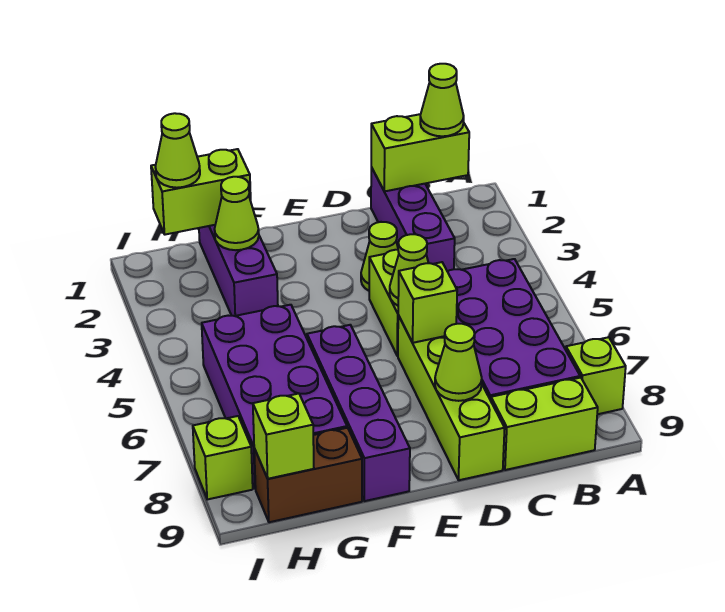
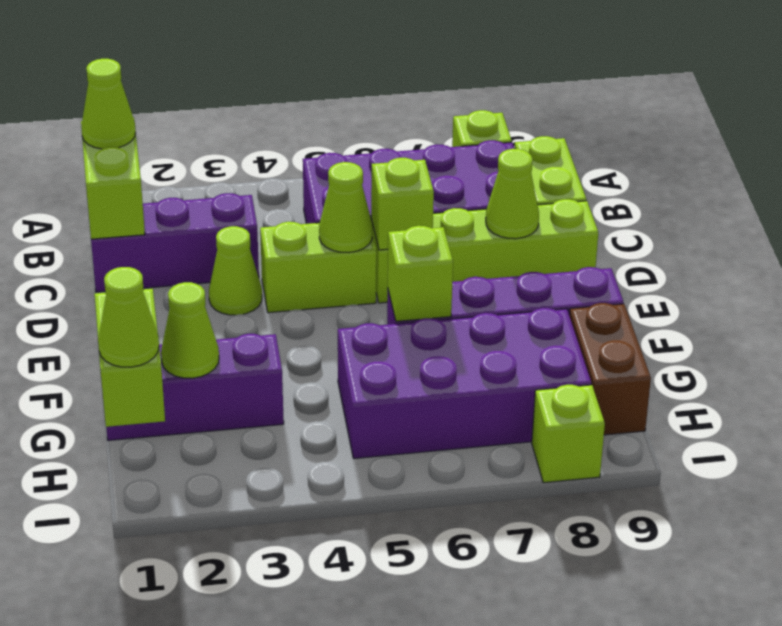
lime brick H9 level 2 -> lime brick F6 level 2

